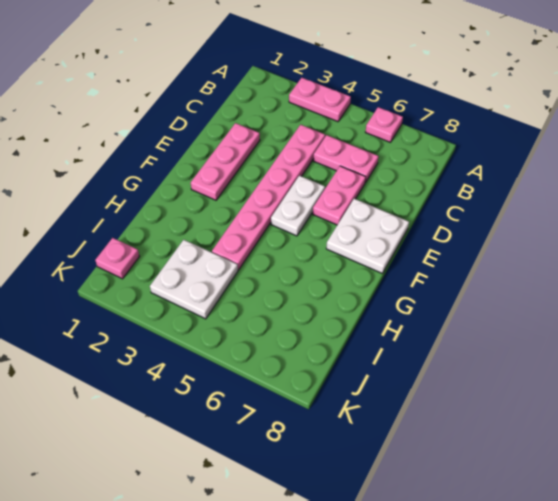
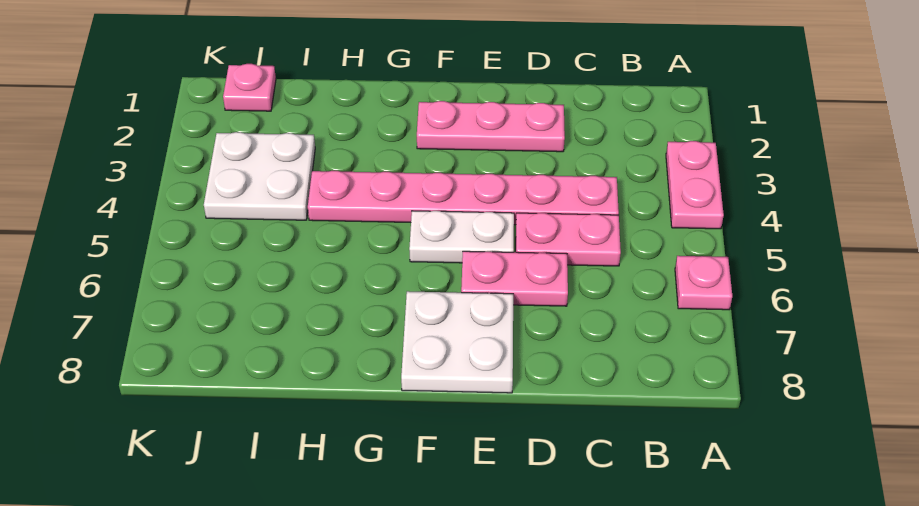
pink plate C5:C6 level 1 -> pink plate C5:D5 level 1

